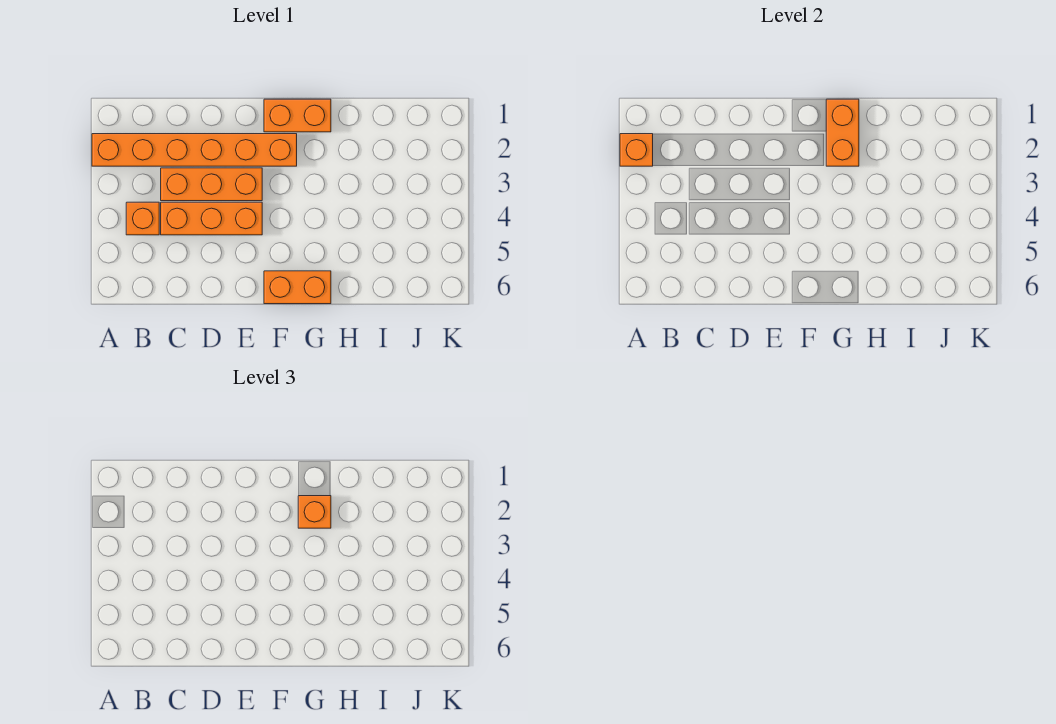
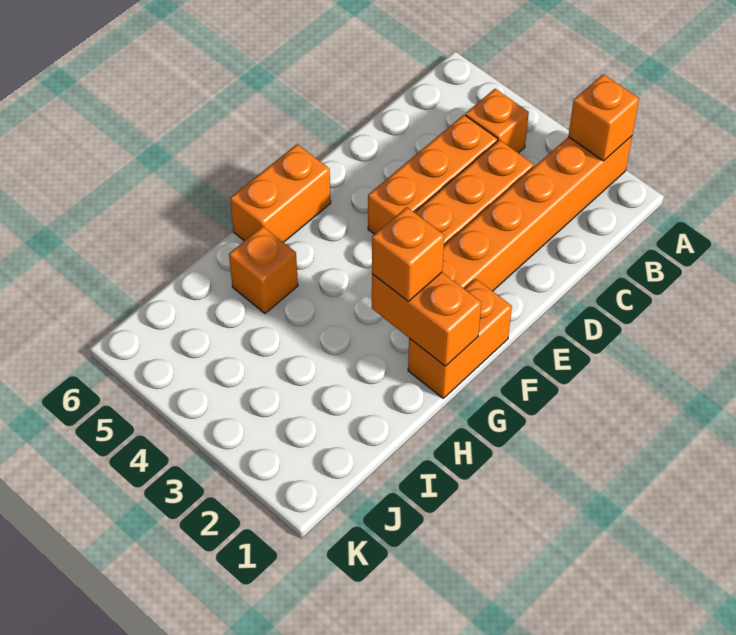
none -> orange brick H5 level 1

